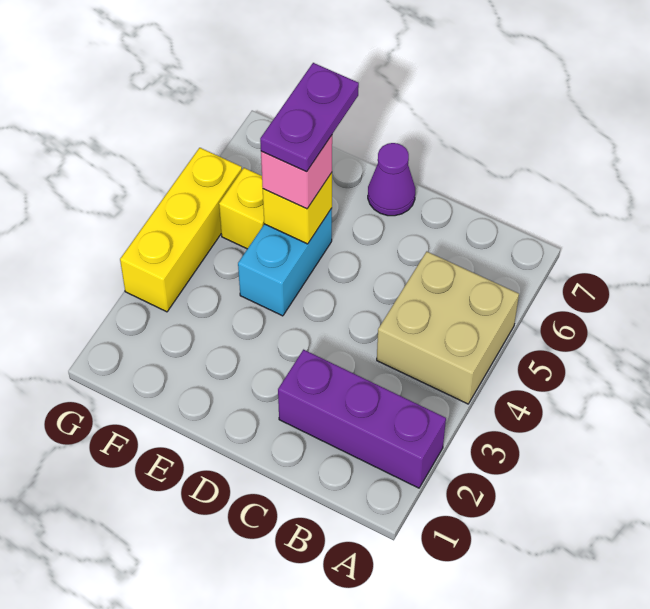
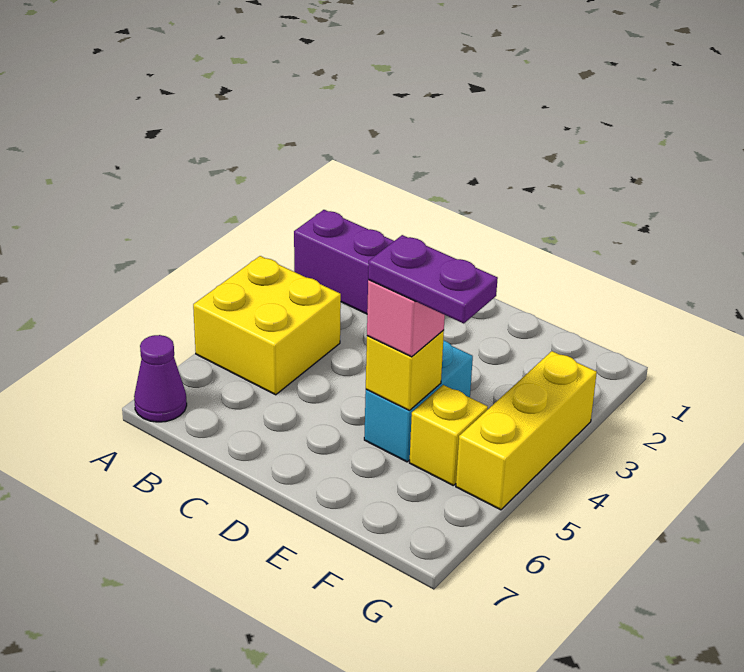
tan brick A4:B5 level 1 -> yellow brick A4:B5 level 1
purple cone D7 level 1 -> purple cone A7 level 1
purple plate E5:E6 level 4 -> purple plate E5:F5 level 4

